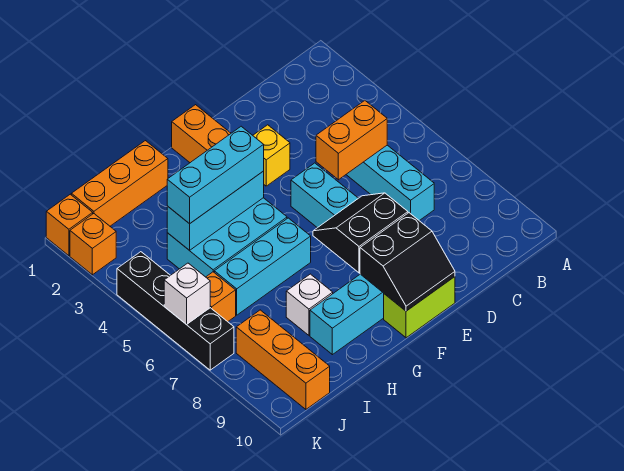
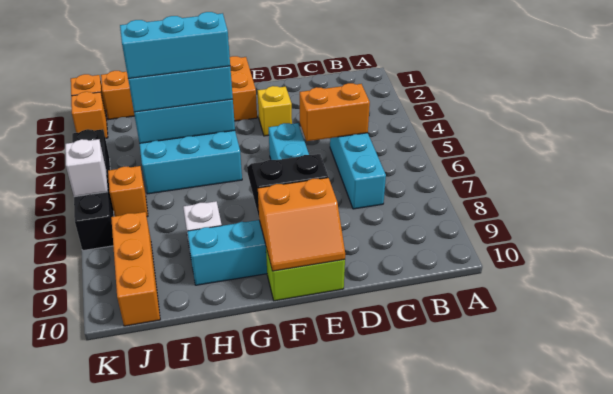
black slope E9:F10 level 2 top 9 -> orange slope E9:F10 level 2 top 9
cyan brick G6:I6 level 1 -> cyan brick G4:I4 level 4

